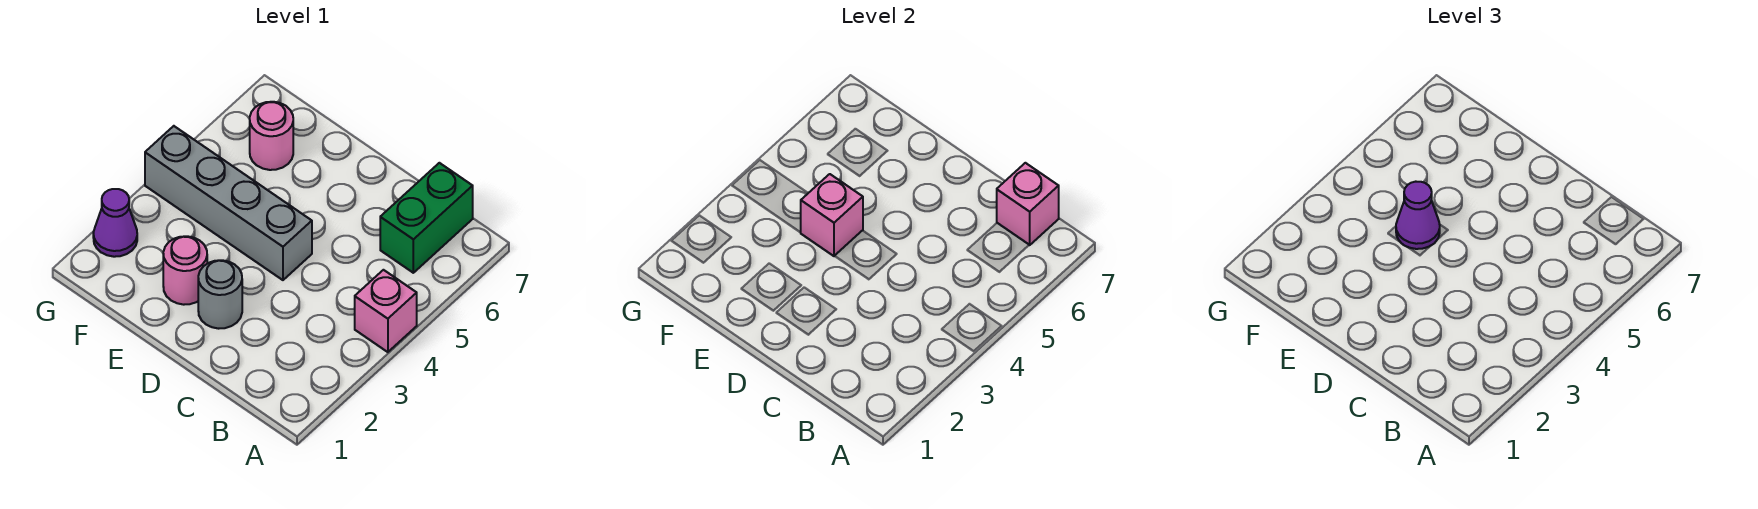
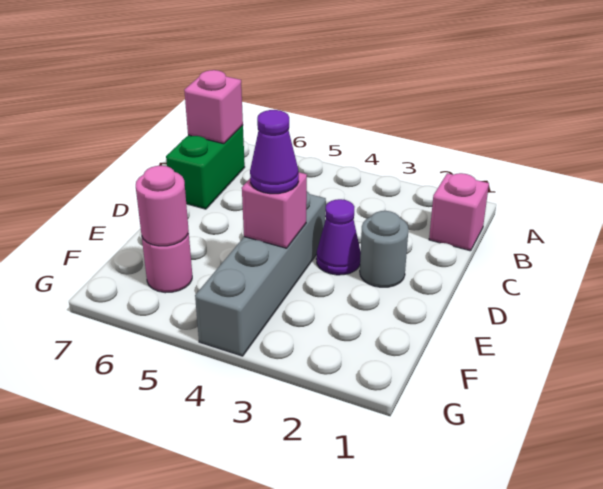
pink brick A4 level 1 -> pink brick B1 level 1
green brick B6:B7 level 1 -> green brick B7:C7 level 1
pink round brick E2 level 1 -> pink round brick F6 level 2
purple cone G2 level 1 -> purple cone D3 level 1

